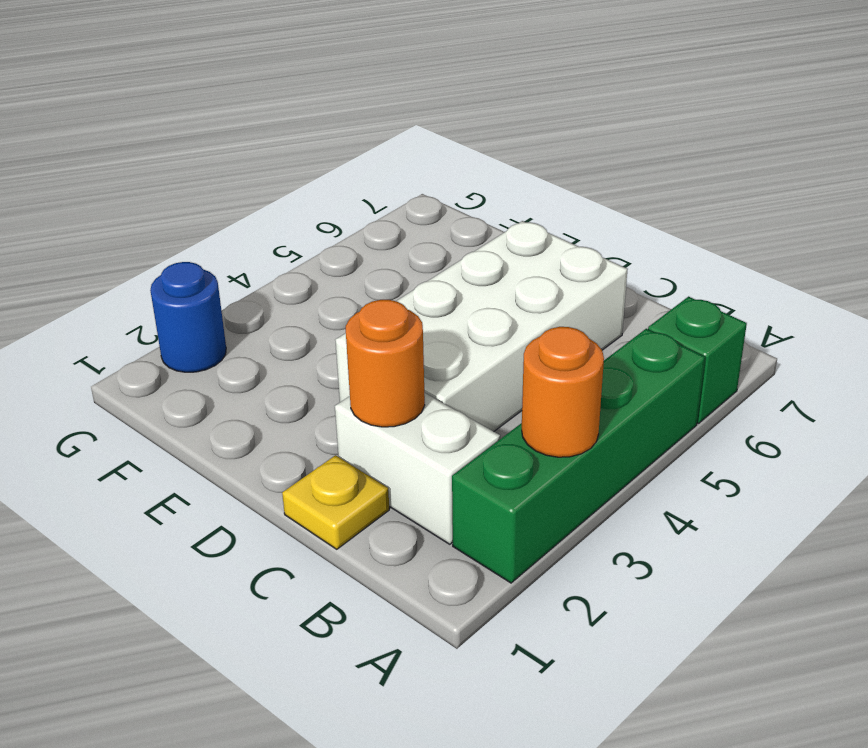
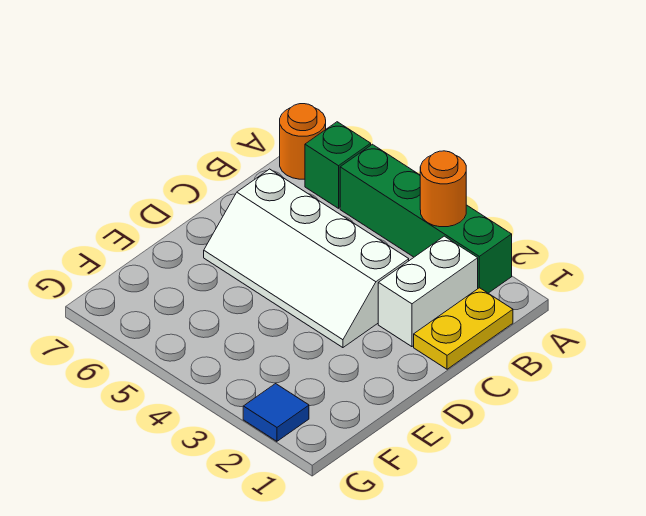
yellow plate C1 level 1 -> yellow plate B1:C1 level 1
orange round brick C2 level 2 -> orange round brick A7 level 1
white brick C3:D6 level 1 -> white slope C3:D6 level 1 top C
blue round brick G2 level 1 -> blue tile G2 level 1

